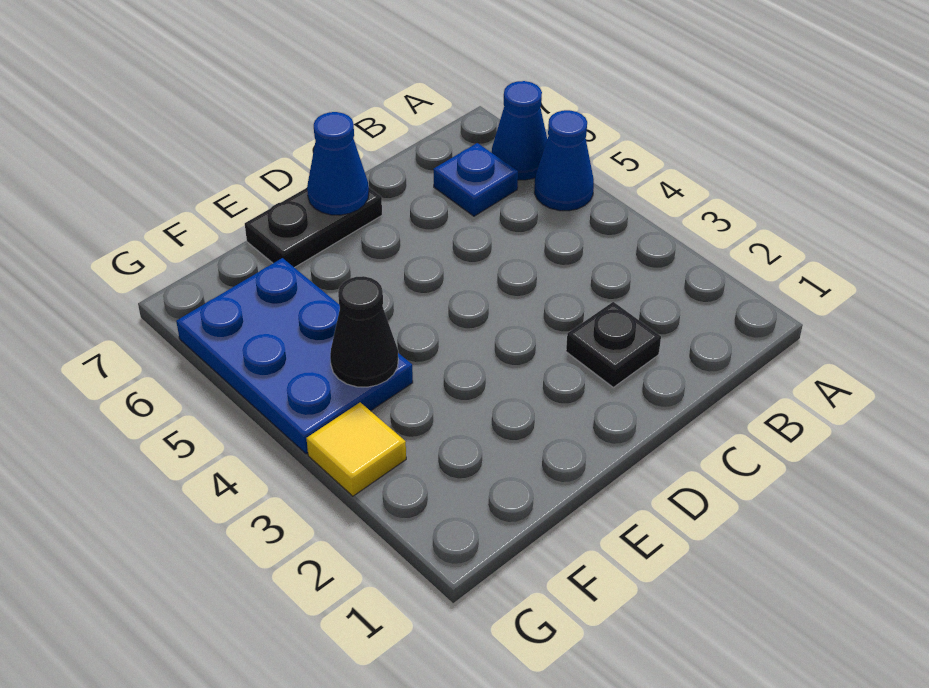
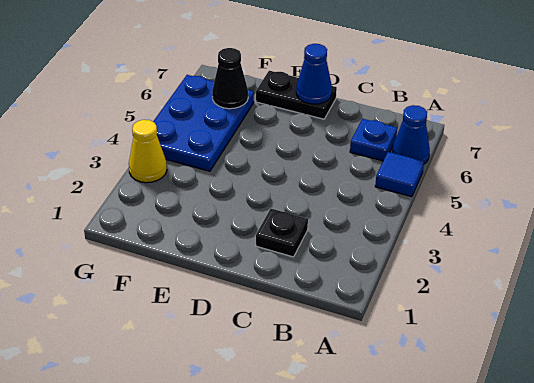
blue cone A5 level 1 -> blue tile A5 level 1
black cone F4 level 2 -> black cone F6 level 2
yellow tile G3 level 1 -> yellow cone G3 level 1

